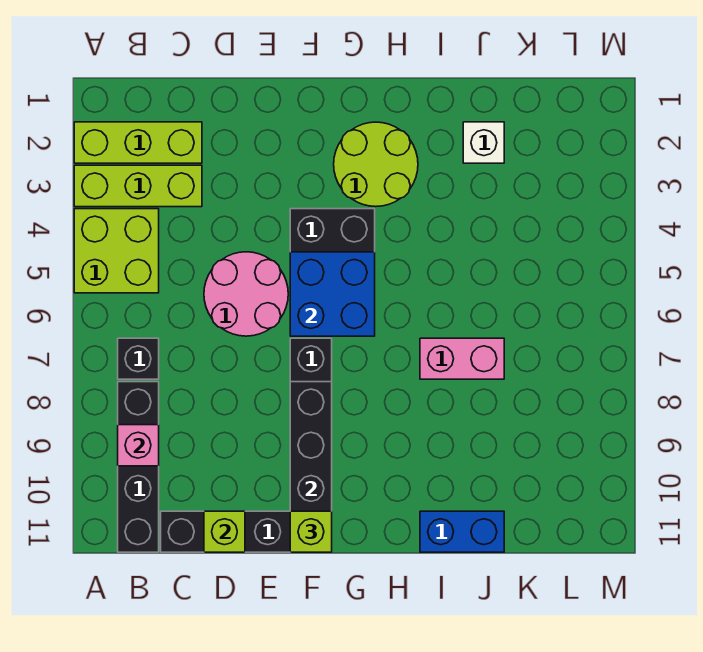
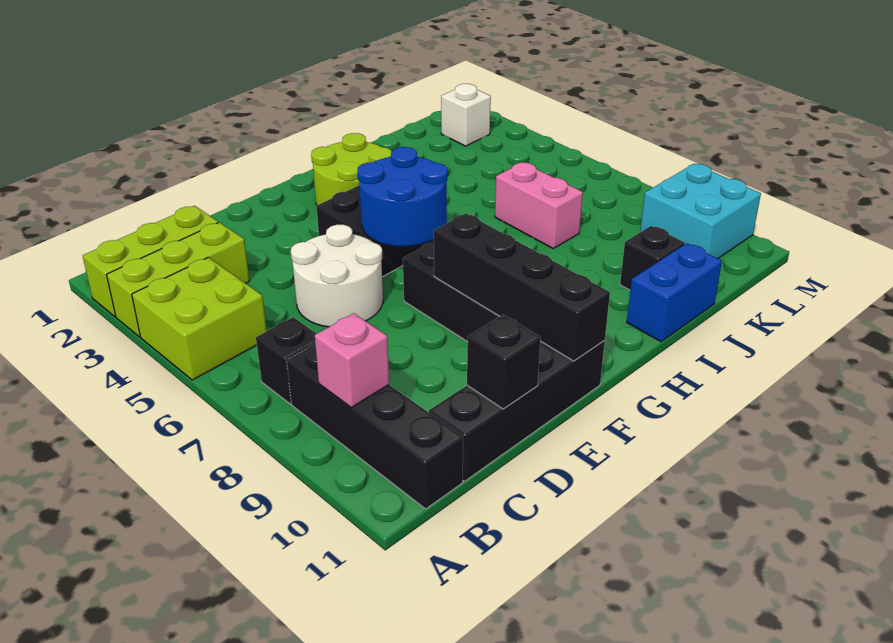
pink round brick D5:E6 level 1 -> white round brick D5:E6 level 1
lime brick D11 level 2 -> black brick D11 level 2
blue brick F5:G6 level 2 -> blue round brick F5:G6 level 2
lime brick F11 level 3 -> none
pink brick I7:J7 level 1 -> pink brick J6:J7 level 1
white brick J2 level 1 -> white brick L2 level 1
none -> black brick J10 level 1
none -> cyan brick L9:M10 level 1

